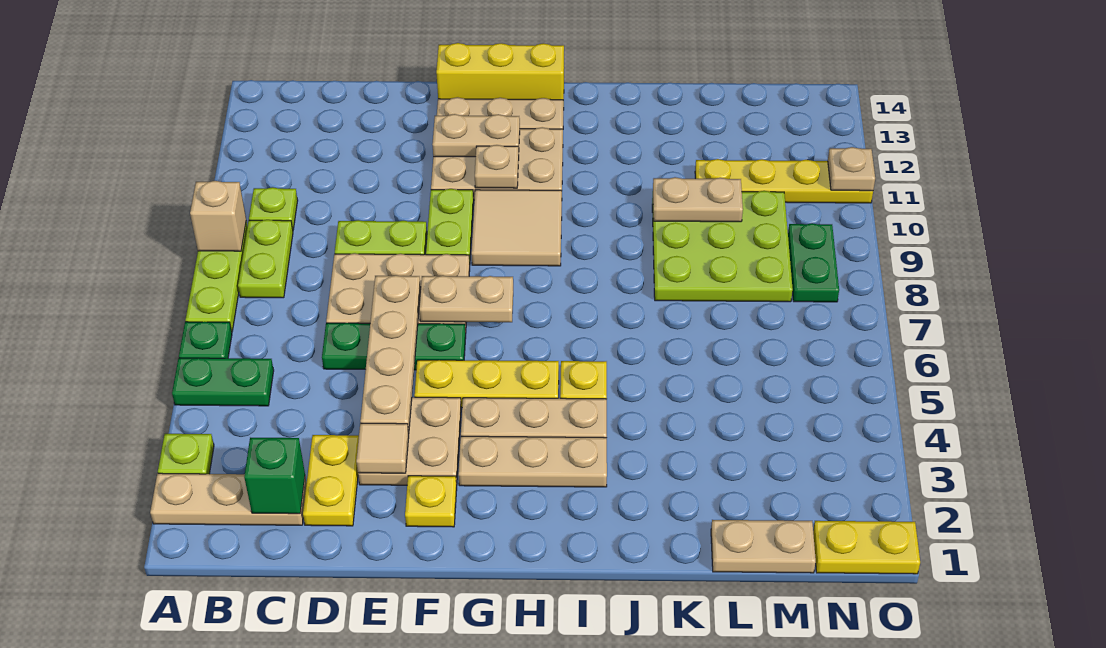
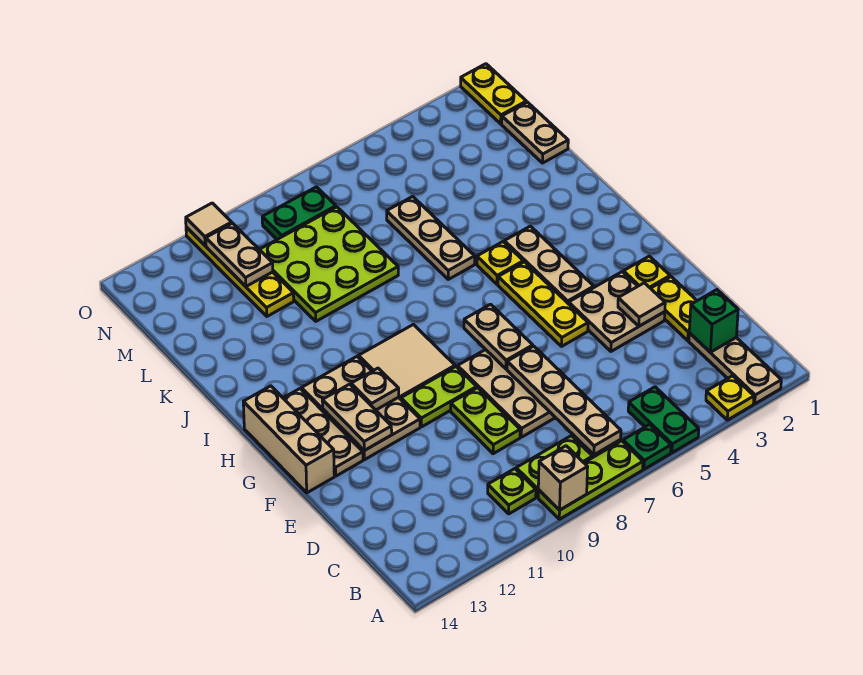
lime plate A3 level 1 -> yellow plate A3 level 1
yellow plate D2:D3 level 1 -> yellow plate D2:E2 level 1
green plate D6:F6 level 1 -> none
tan plate E4:E7 level 2 -> tan plate B7:E7 level 2
yellow brick F14:H14 level 1 -> tan brick F14:H14 level 1
tan plate G3:I3 level 1 -> tan plate J6:L6 level 1
tan plate K10:L10 level 2 -> tan plate M11:N11 level 2
tan plate O11 level 2 -> tan tile O11 level 2

